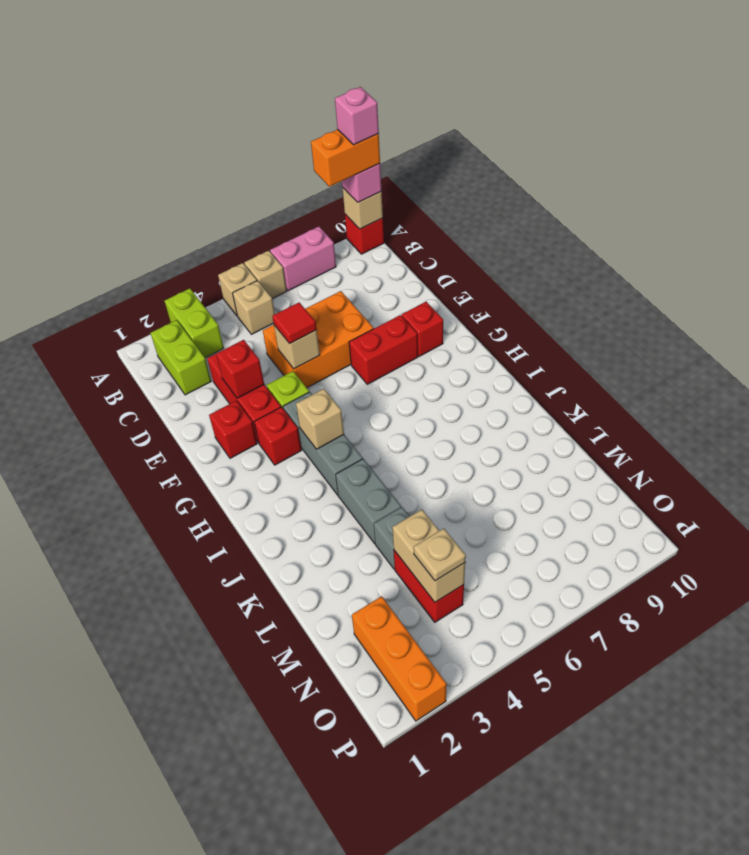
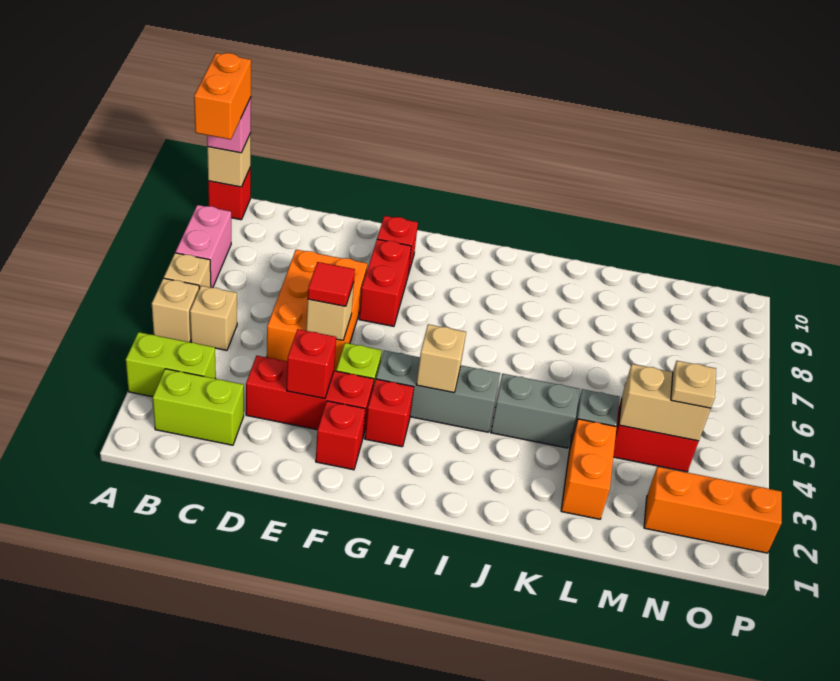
pink brick A10 level 5 -> none
none -> orange brick L2:L3 level 1

